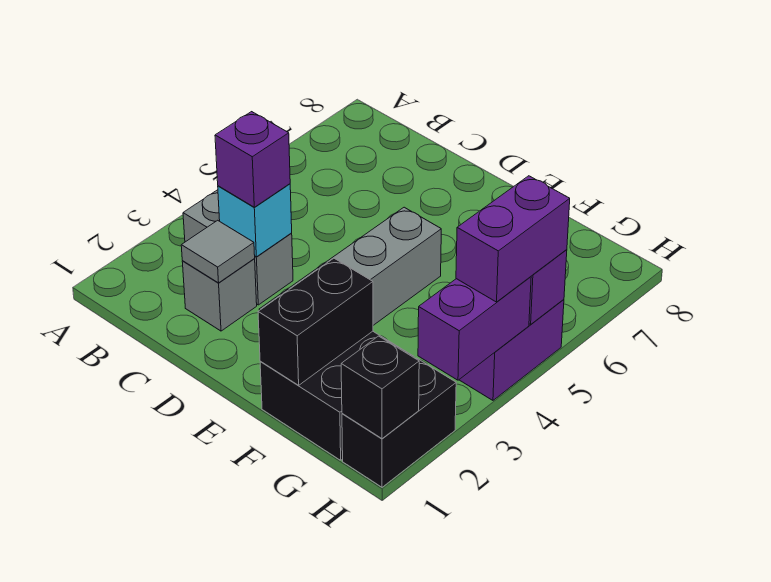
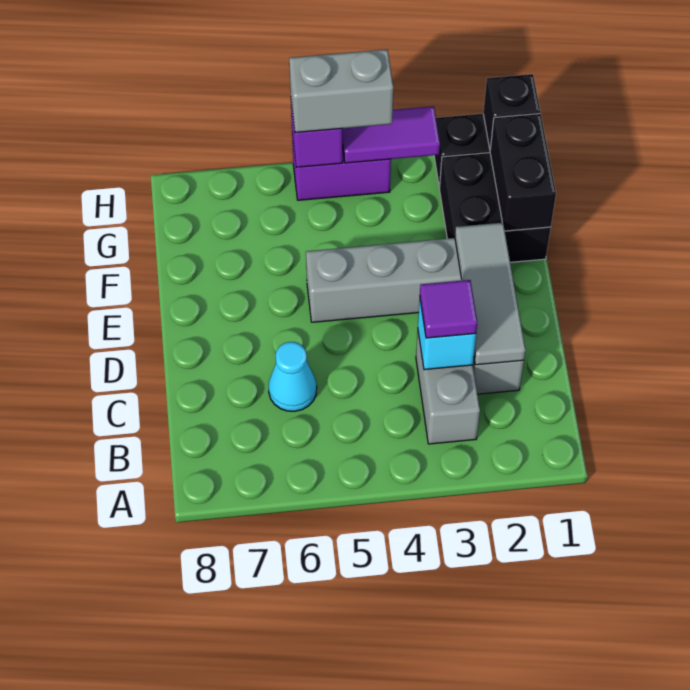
grey tile C2 level 2 -> grey tile C2:E2 level 2
purple brick C3 level 3 -> purple tile C3 level 3
none -> cyan cone C6 level 1
black brick F1:F2 level 2 -> black brick F1:G1 level 2
purple brick H3:H4 level 2 -> purple tile H3:H4 level 2
purple brick H4:H5 level 3 -> grey brick H4:H5 level 3

